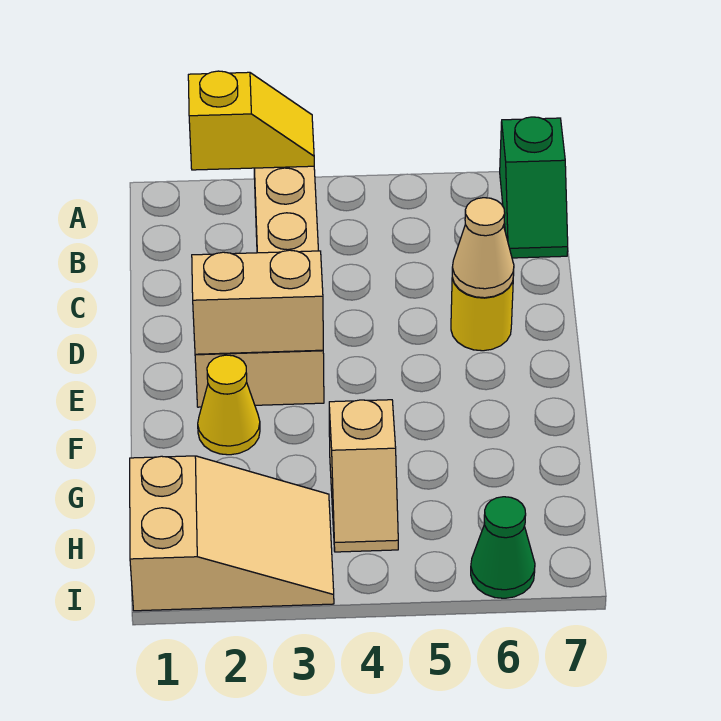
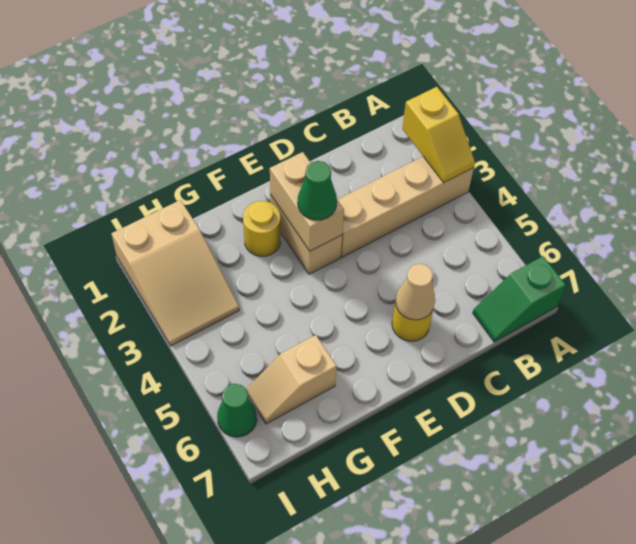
none -> green cone E3 level 3
yellow cone F2 level 1 -> yellow round brick F2 level 1
tan slope G4:H4 level 1 top G -> tan slope G6:H6 level 1 top G

